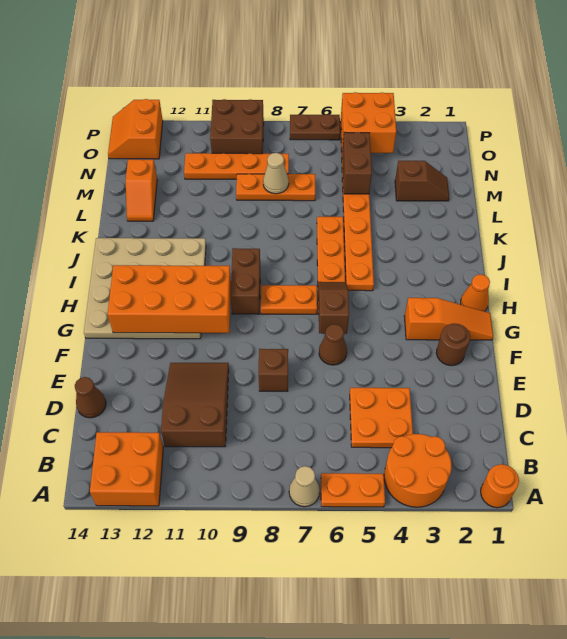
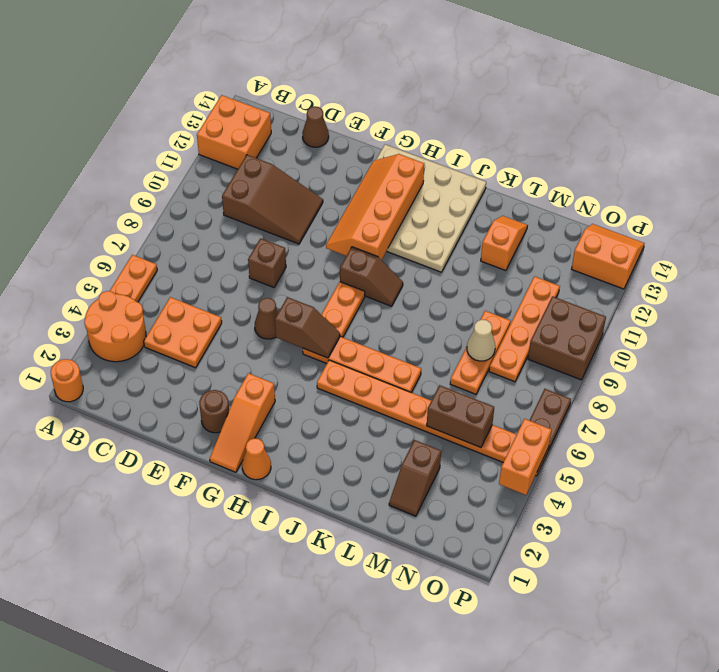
tan cone A7 level 1 -> none
orange brick G10:H13 level 2 -> orange slope G10:H13 level 2 top H
brown brick H9:I9 level 1 -> brown slope H9:I9 level 1 top H
orange slope L13:M13 level 1 top M -> orange slope L12:L13 level 1 top 12
orange brick O4:P5 level 2 -> orange brick P4:P5 level 2

